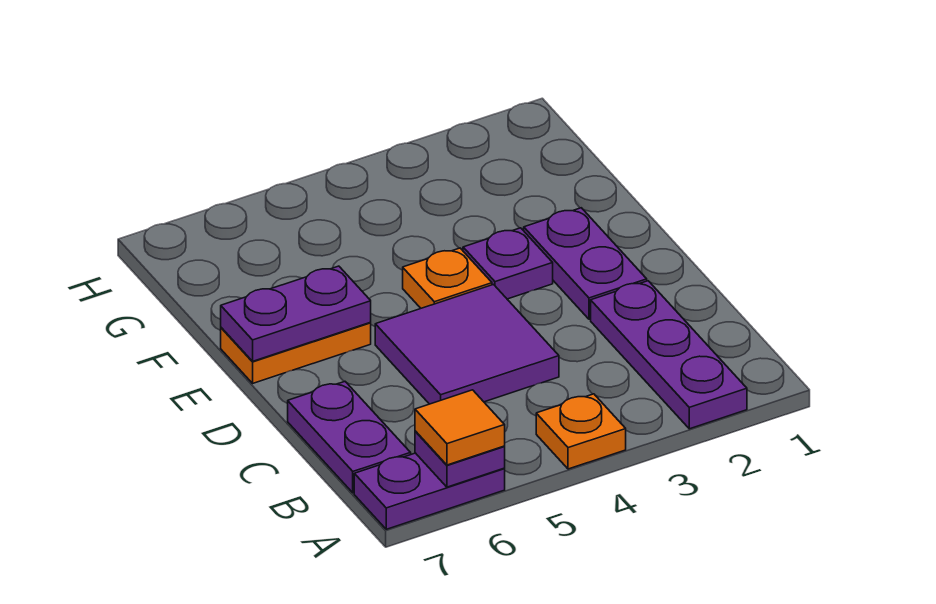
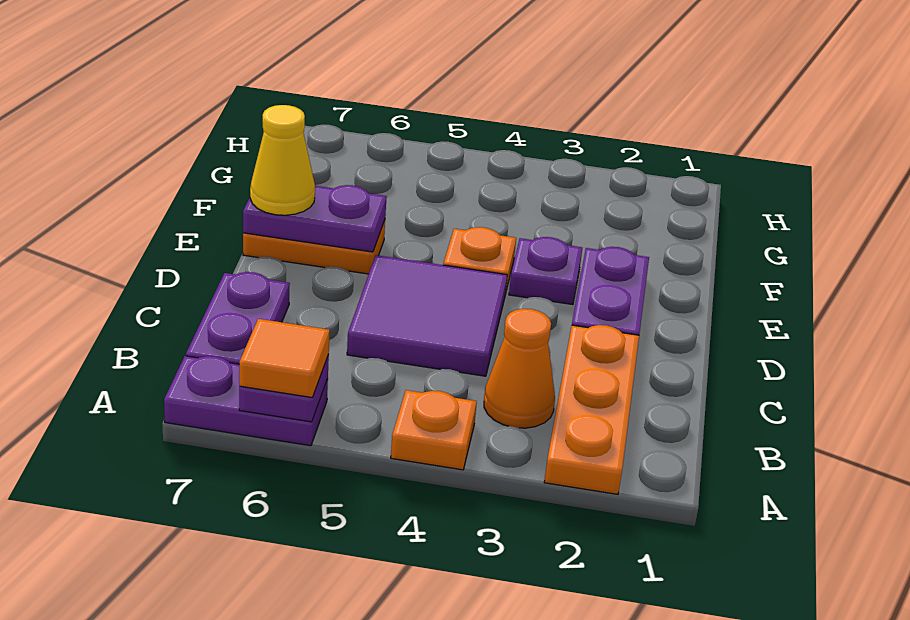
purple plate A2:C2 level 1 -> orange plate A2:C2 level 1
none -> orange cone B3 level 1
none -> yellow cone E7 level 3

